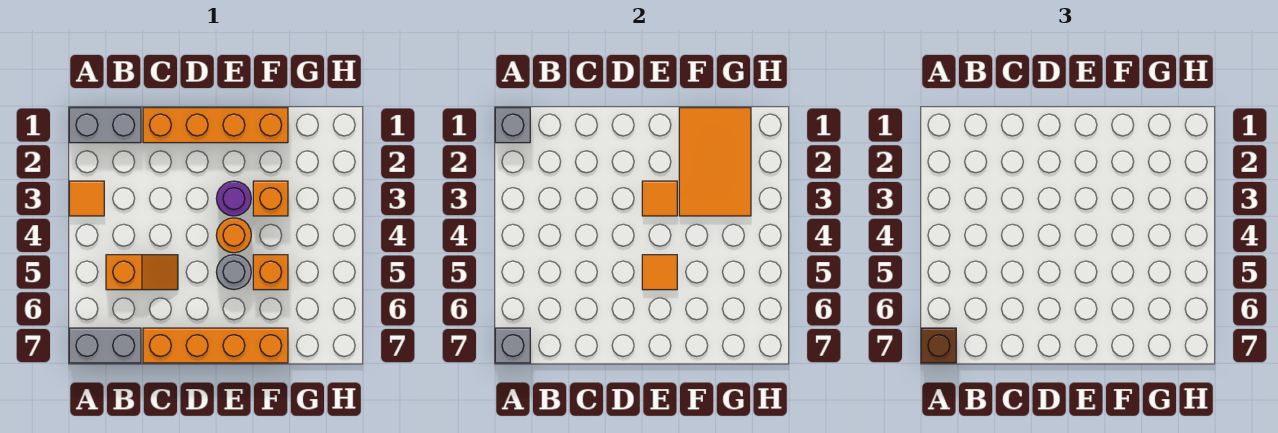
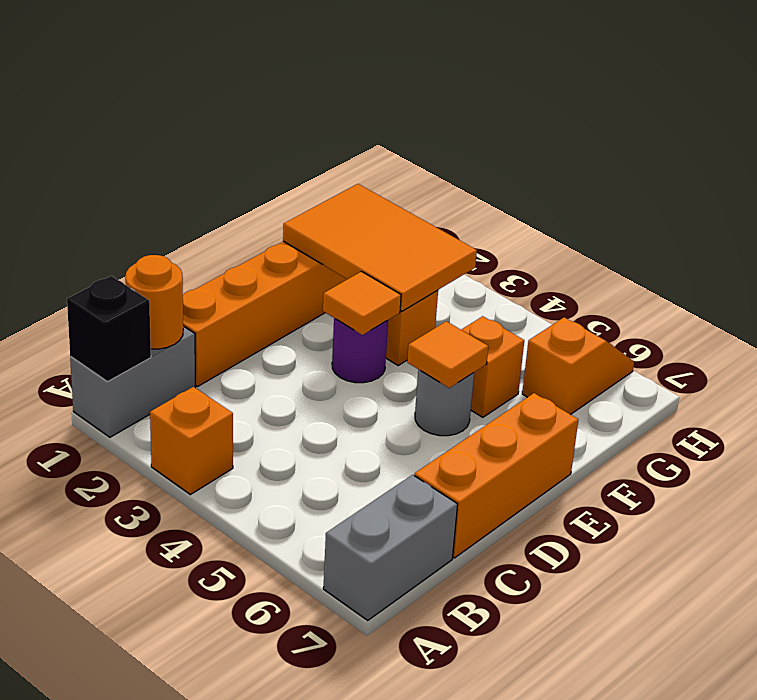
grey brick A1 level 2 -> black brick A1 level 2
orange tile A3 level 1 -> orange brick A3 level 1
grey brick A7 level 2 -> none
brown brick A7 level 3 -> none
orange slope B5:C5 level 1 top B -> orange slope G6:H6 level 1 top G
orange brick C7:F7 level 1 -> orange brick C7:E7 level 1
orange round brick E4 level 1 -> orange round brick B1 level 2

